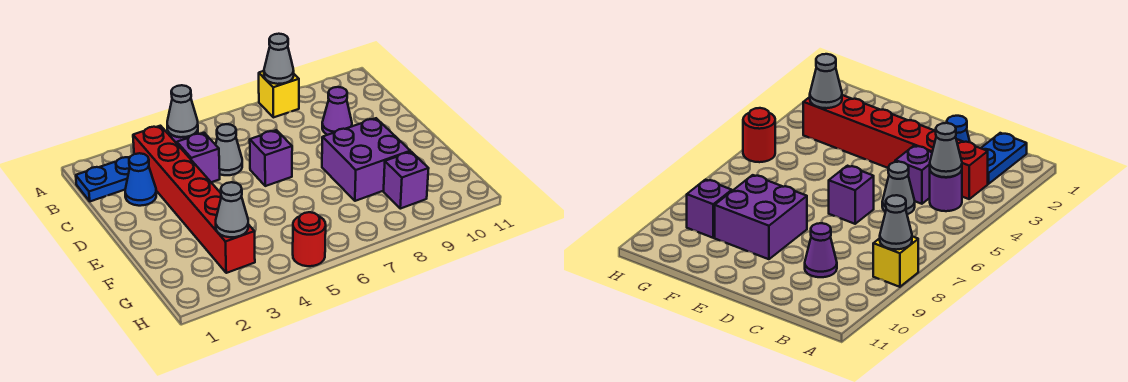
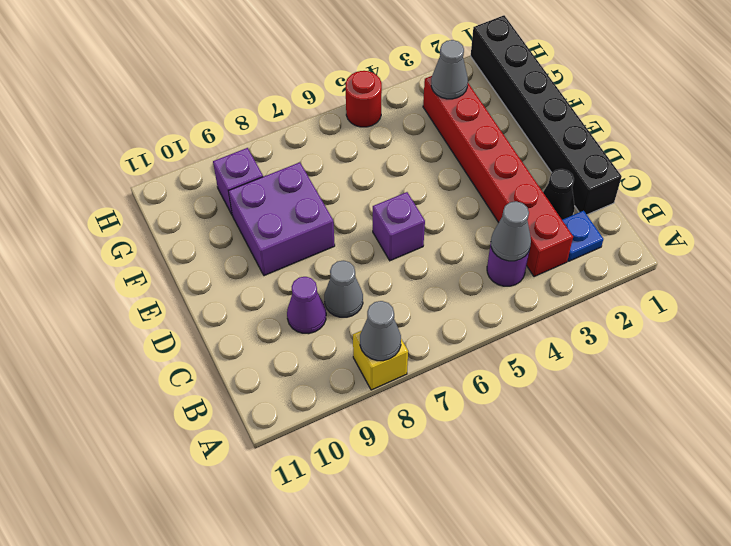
blue plate B1:B2 level 1 -> blue plate B2 level 1
none -> black brick C1:H1 level 1
blue cone C2 level 1 -> black cone C2 level 1
purple brick C4 level 1 -> none
grey cone C5 level 1 -> grey cone C8 level 1

